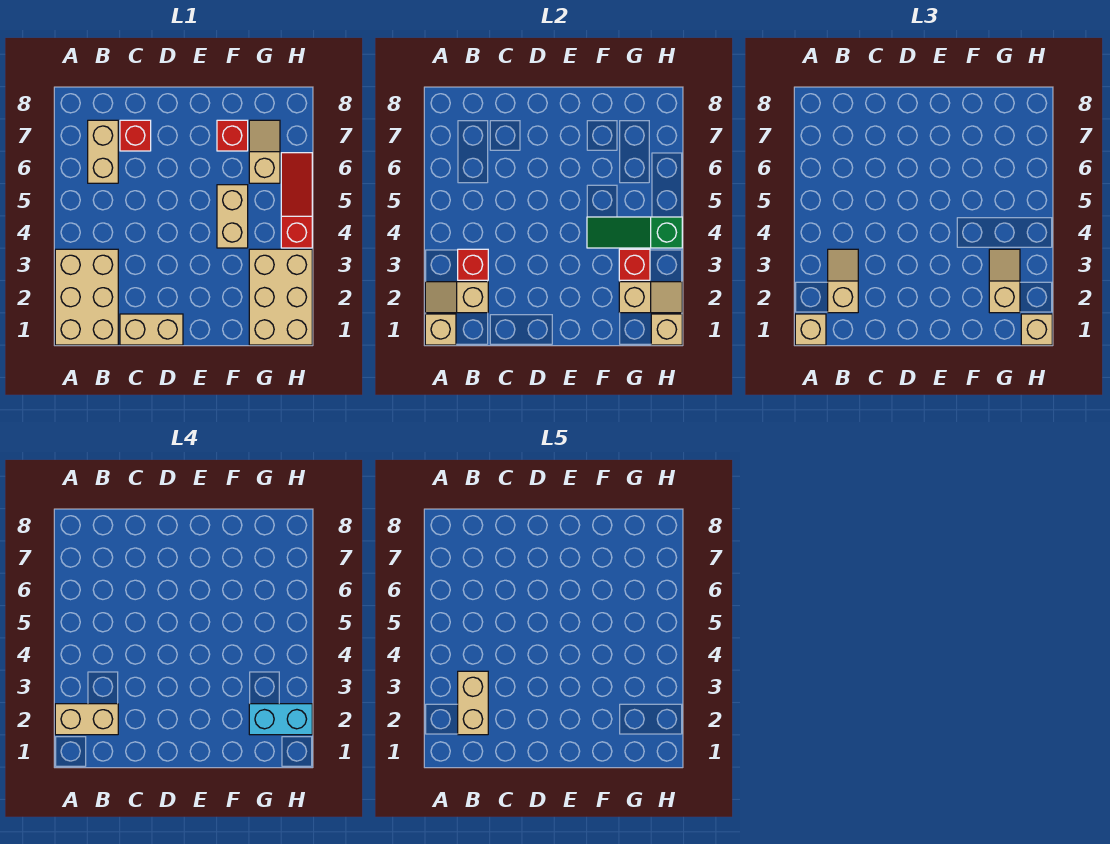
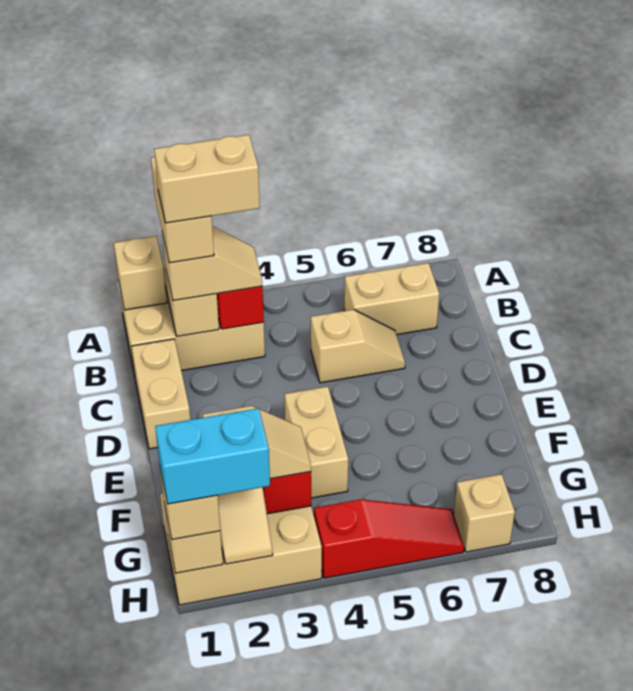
tan brick A1 level 3 -> tan brick H7 level 1
red brick C7 level 1 -> none
tan brick F4:F5 level 1 -> tan brick E4:F4 level 1
green slope F4:H4 level 2 top H -> none
red brick F7 level 1 -> none
cyan brick G2:H2 level 4 -> cyan brick H1:H2 level 4
tan slope G6:G7 level 1 top 6 -> tan slope C5:C6 level 1 top 5

